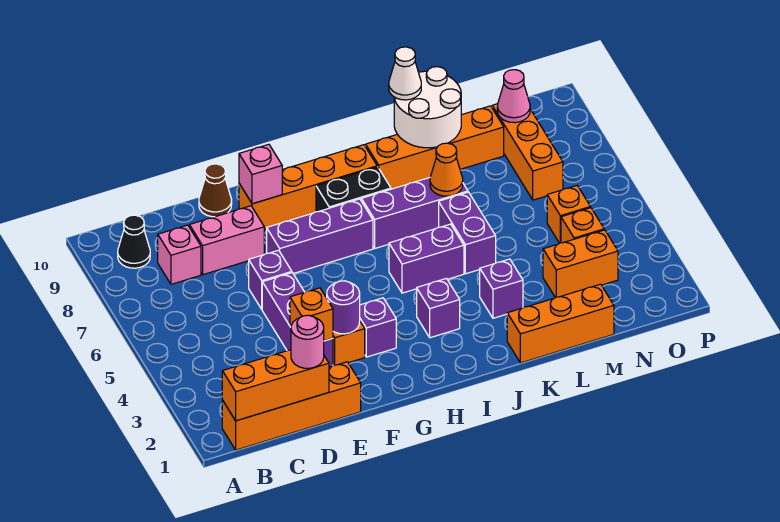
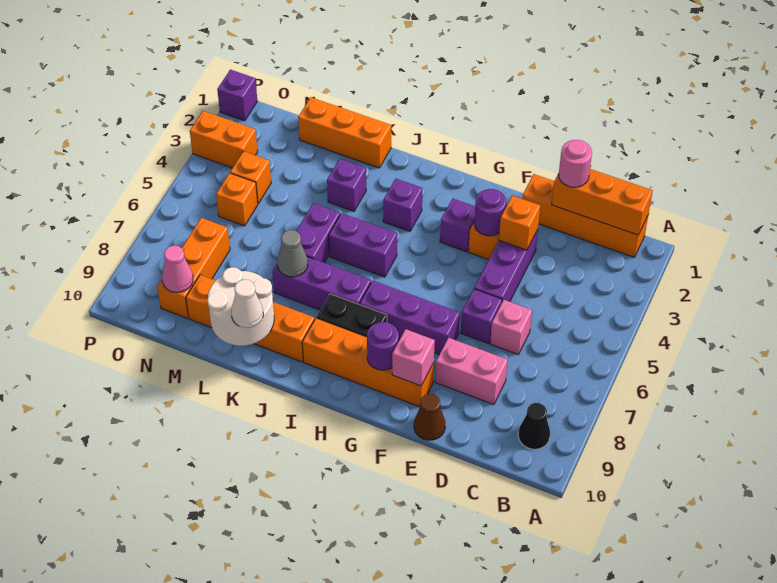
pink brick C8 level 1 -> pink brick D6 level 1
none -> purple round brick G9 level 2
orange cone K7 level 2 -> grey cone K7 level 2
orange brick M3:N3 level 1 -> orange brick O3:P3 level 1
none -> purple brick P1 level 1

